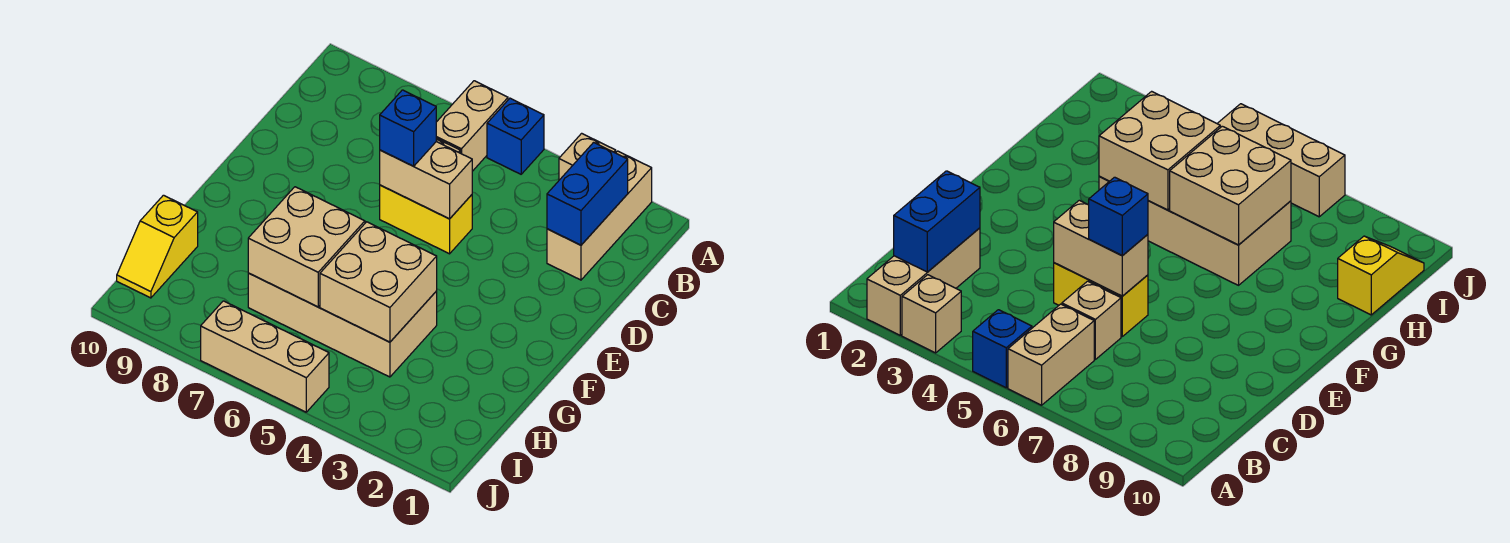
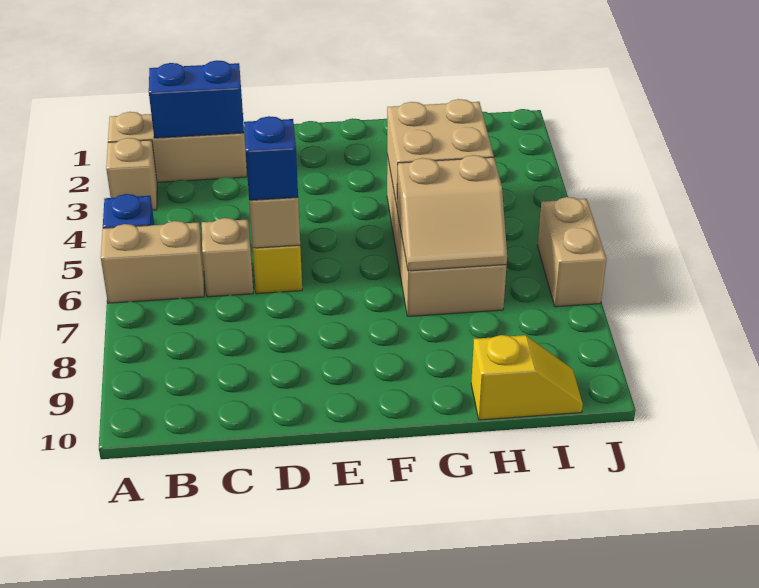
tan brick G6:H7 level 2 -> tan slope G6:H7 level 2 top 6
tan brick J5:J7 level 1 -> tan brick J6:J7 level 1

